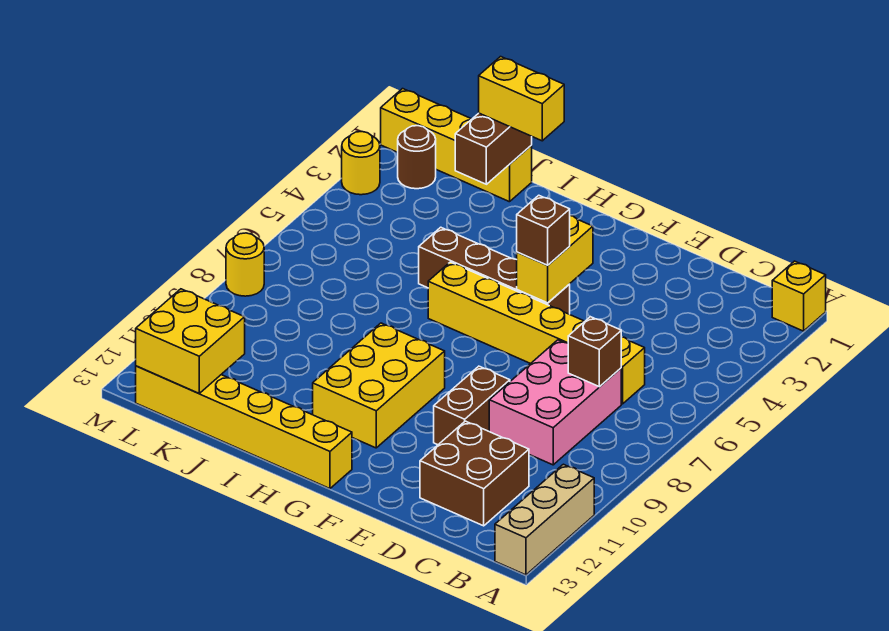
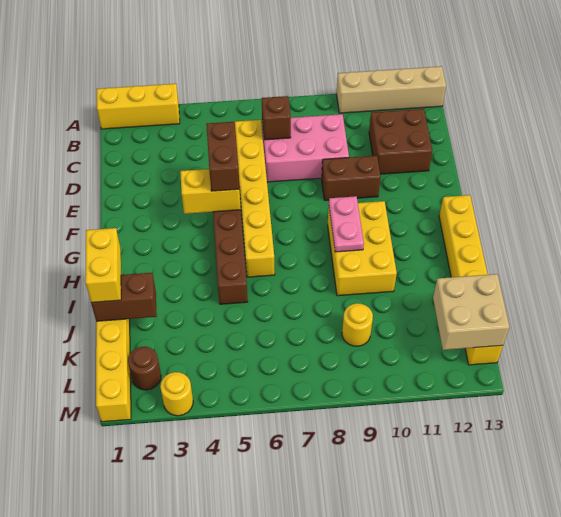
yellow brick A1 level 1 -> yellow brick A1:A3 level 1
tan brick A11:A13 level 1 -> tan brick A10:A13 level 1
brown brick F5 level 3 -> brown brick E5:F5 level 3
yellow brick G9:H11 level 1 -> yellow brick G9:I10 level 1
none -> pink plate G9:H9 level 2
yellow brick K12:L13 level 2 -> tan brick K12:L13 level 2
yellow round brick M8 level 1 -> yellow round brick K9 level 1

